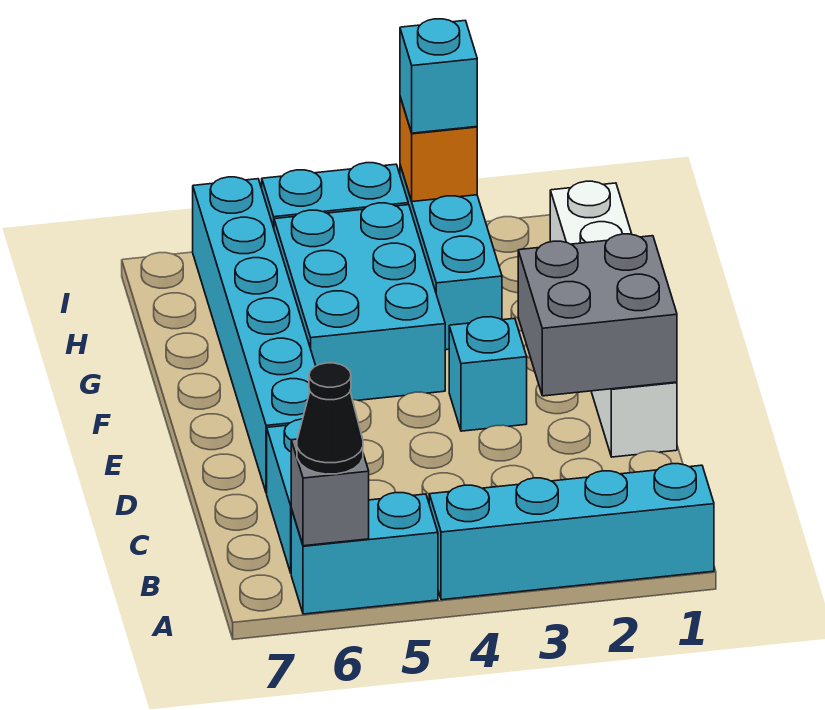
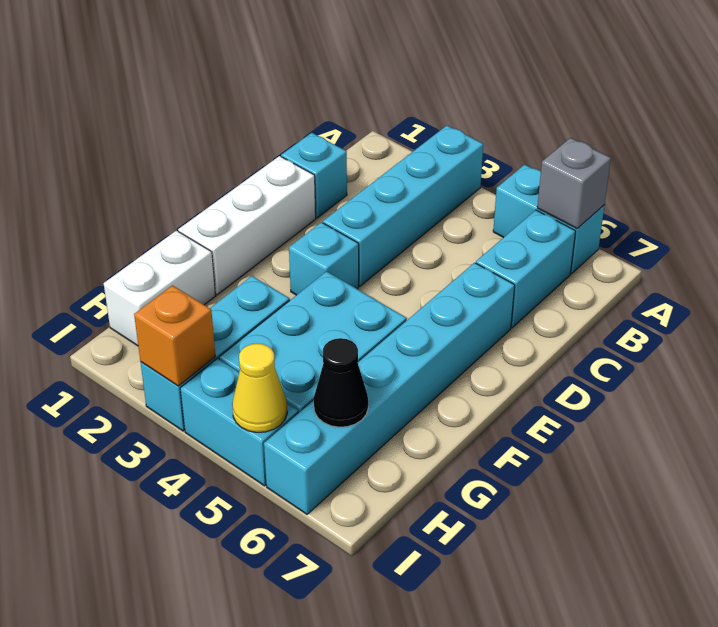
cyan brick A1:A4 level 1 -> cyan brick A3:D3 level 1
black cone A6 level 3 -> black cone H6 level 2
grey brick D1:E2 level 2 -> none
cyan brick I3 level 3 -> cyan brick C1 level 1
none -> yellow cone I5 level 2

